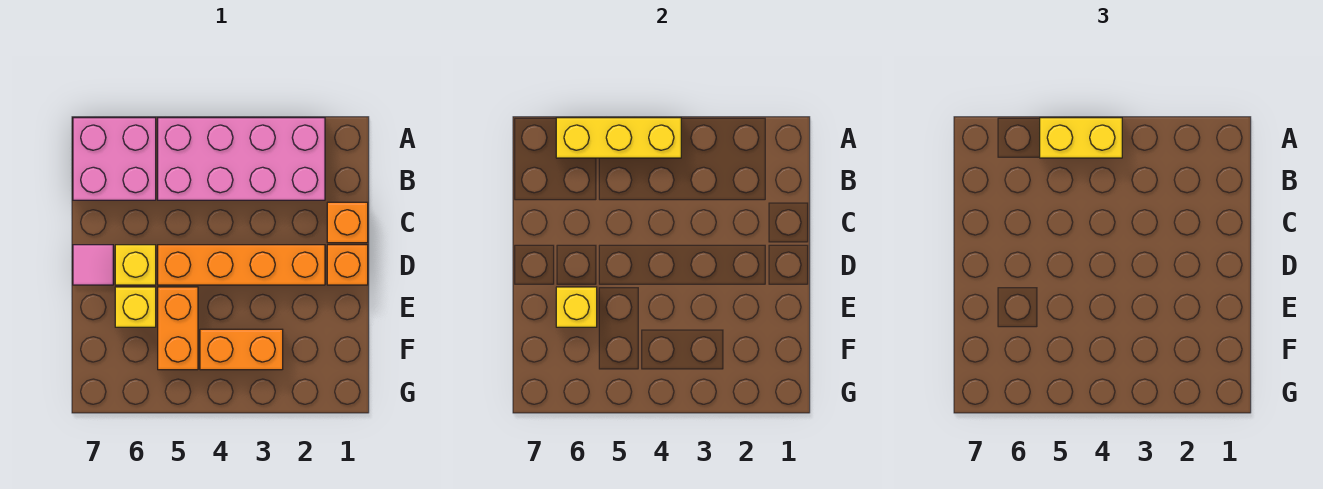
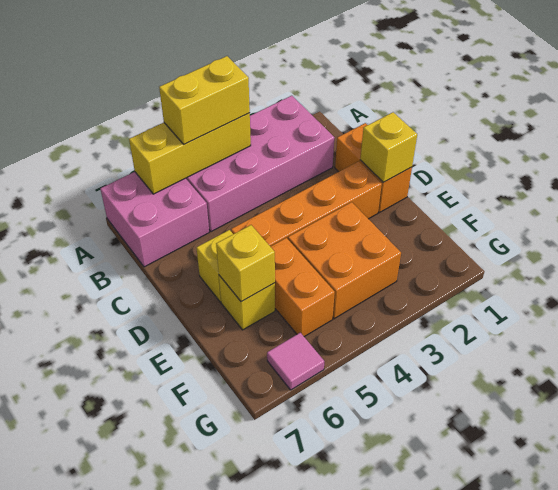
none -> yellow brick D1 level 2
pink tile D7 level 1 -> pink tile G6 level 1
orange brick F3:F4 level 1 -> orange brick E3:F4 level 1

